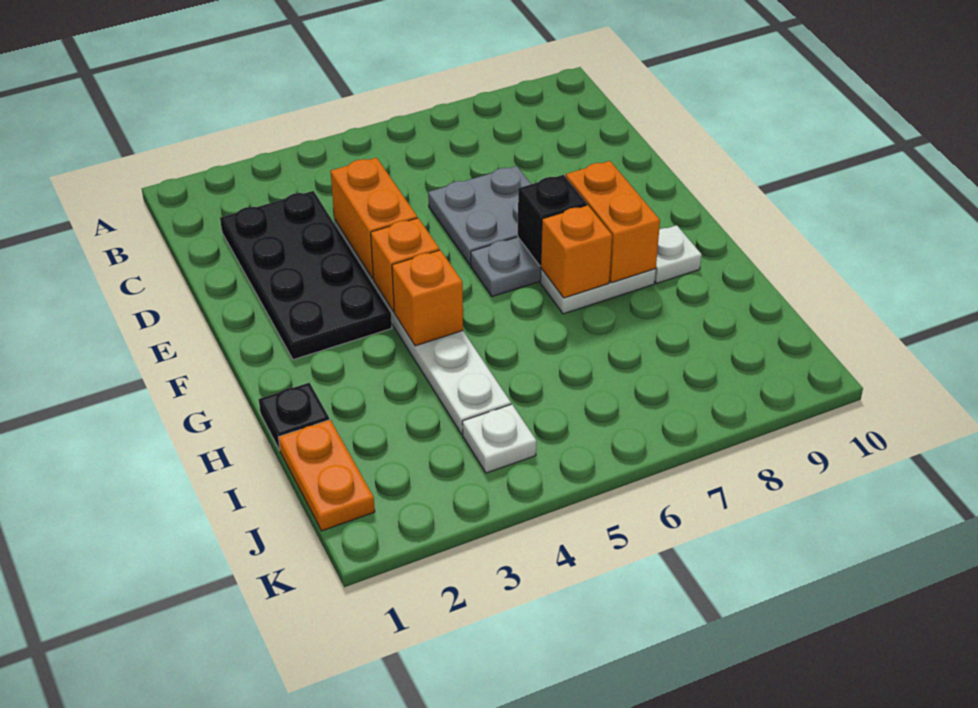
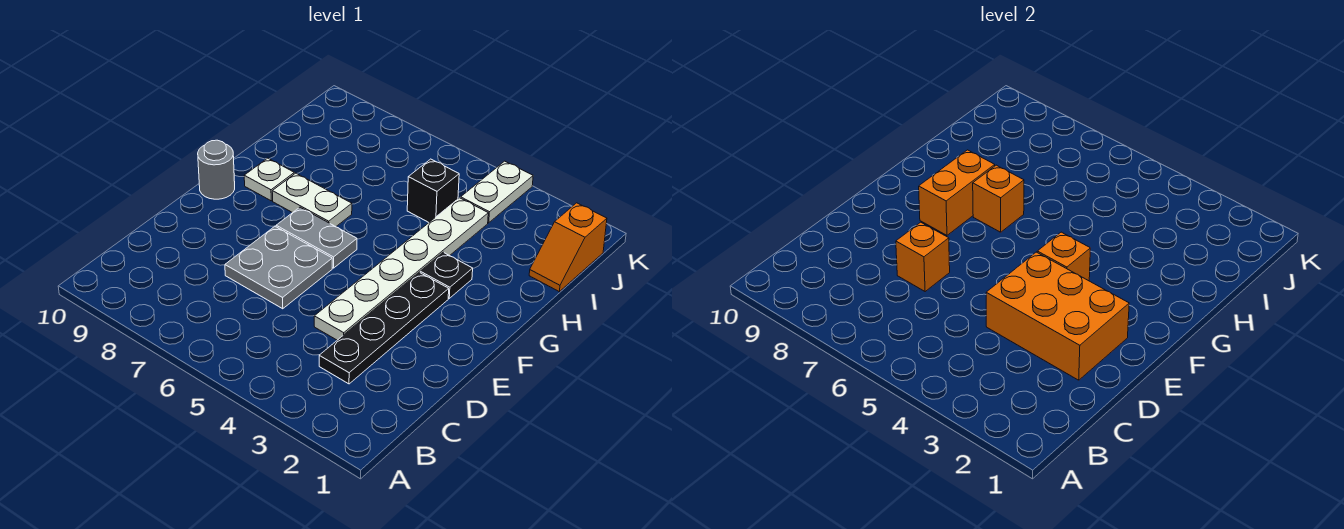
black plate C2:F3 level 1 -> black plate C3:F3 level 1
orange brick D4:E4 level 2 -> orange brick D2:E4 level 2
black brick F7 level 2 -> black brick I5 level 1
none -> grey round brick F10 level 1
orange brick G4 level 2 -> orange brick D7 level 2
black plate H1 level 1 -> black plate G3 level 1
orange plate I1:J1 level 1 -> orange slope I1:J1 level 1 top J
white plate J4 level 1 -> white plate J4:K4 level 1

